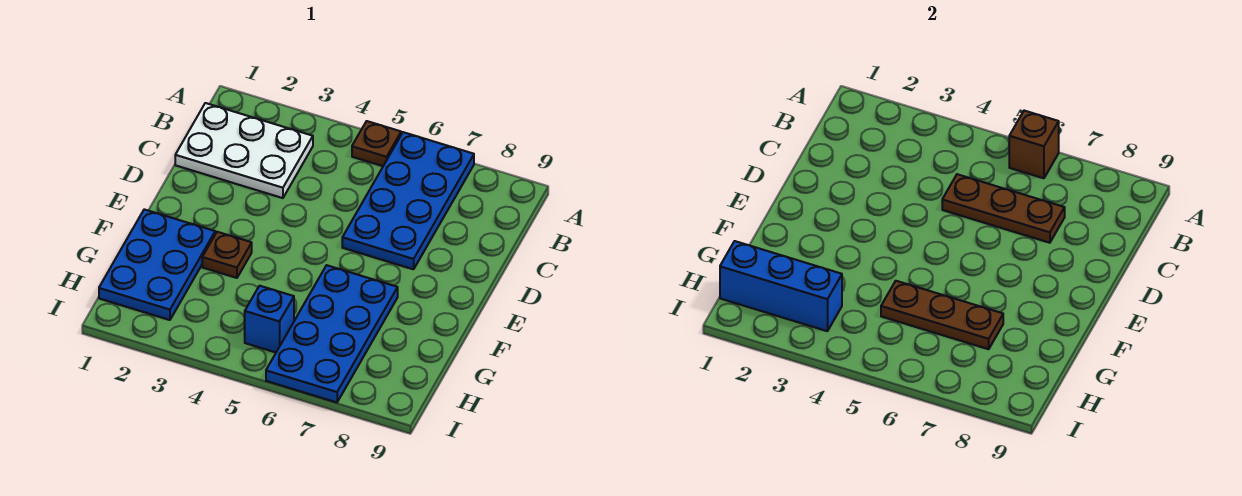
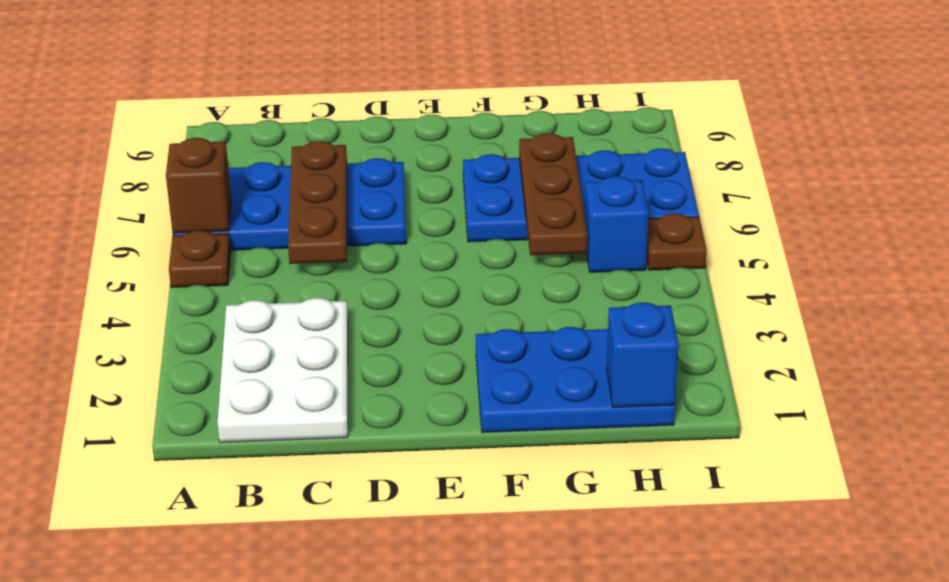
brown plate F3 level 1 -> brown plate I5 level 1
blue brick H1:H3 level 2 -> blue brick H1 level 2

